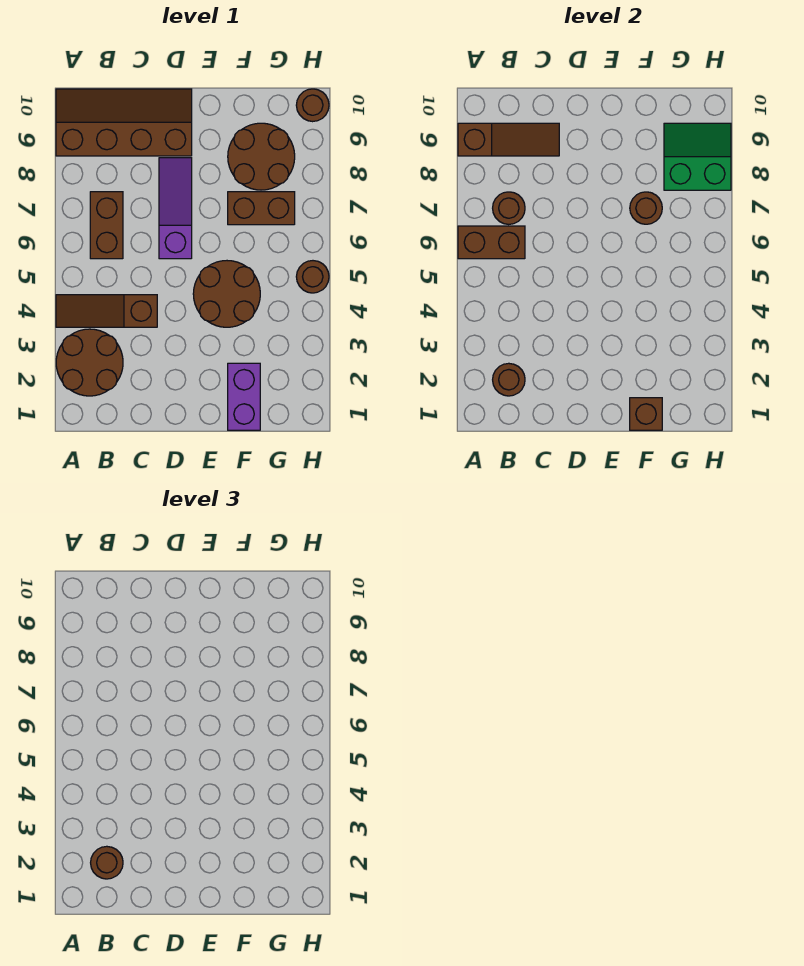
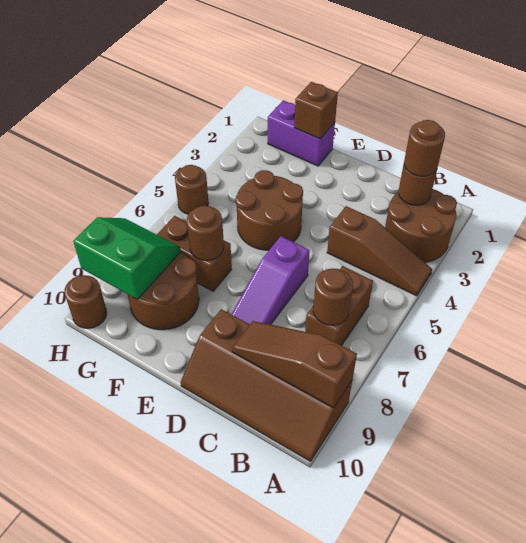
brown brick A6:B6 level 2 -> none
purple brick F1:F2 level 1 -> purple brick F1:G1 level 1
green slope G8:H9 level 2 top 8 -> green slope G8:H9 level 2 top 9

